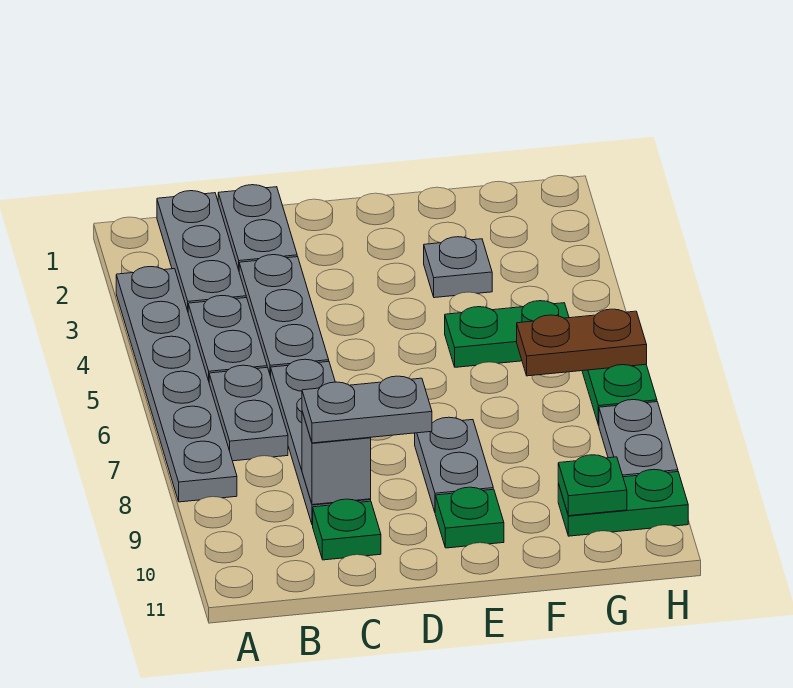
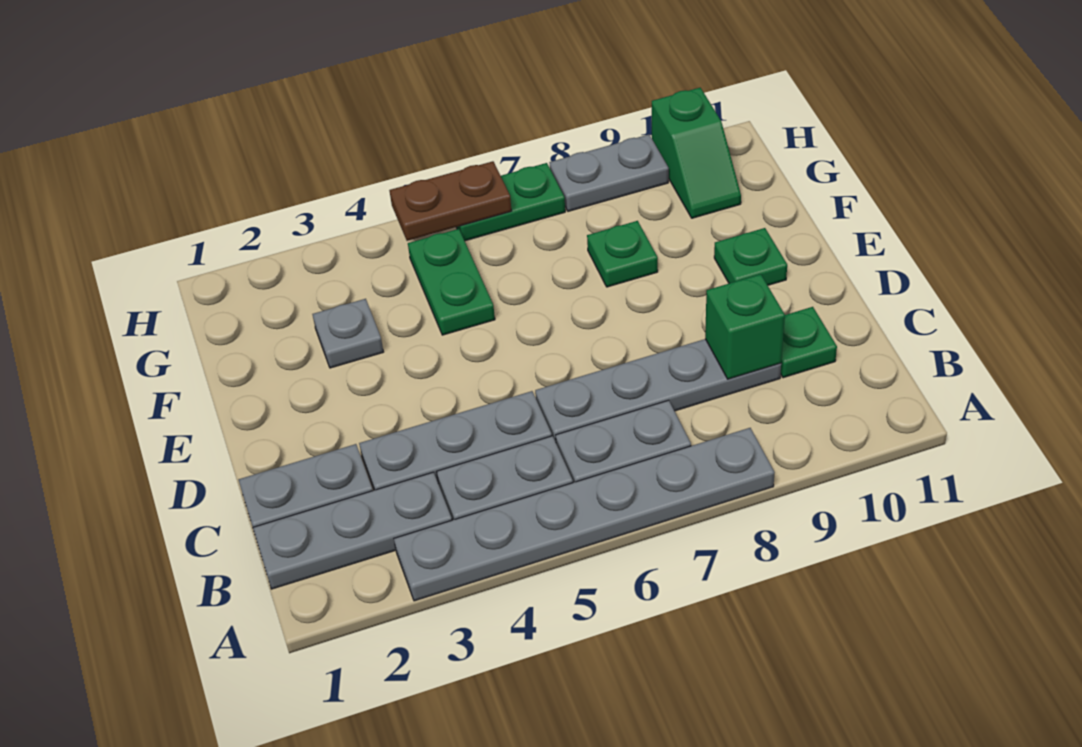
grey brick C9 level 2 -> green brick C9 level 2
grey plate C9:D9 level 3 -> none
grey plate E8:E9 level 1 -> none
brown plate G6:H6 level 2 -> brown plate H5:H6 level 2
green plate G10:H10 level 1 -> green slope G10:H10 level 1 top H
green plate G10 level 2 -> green plate F8 level 1

